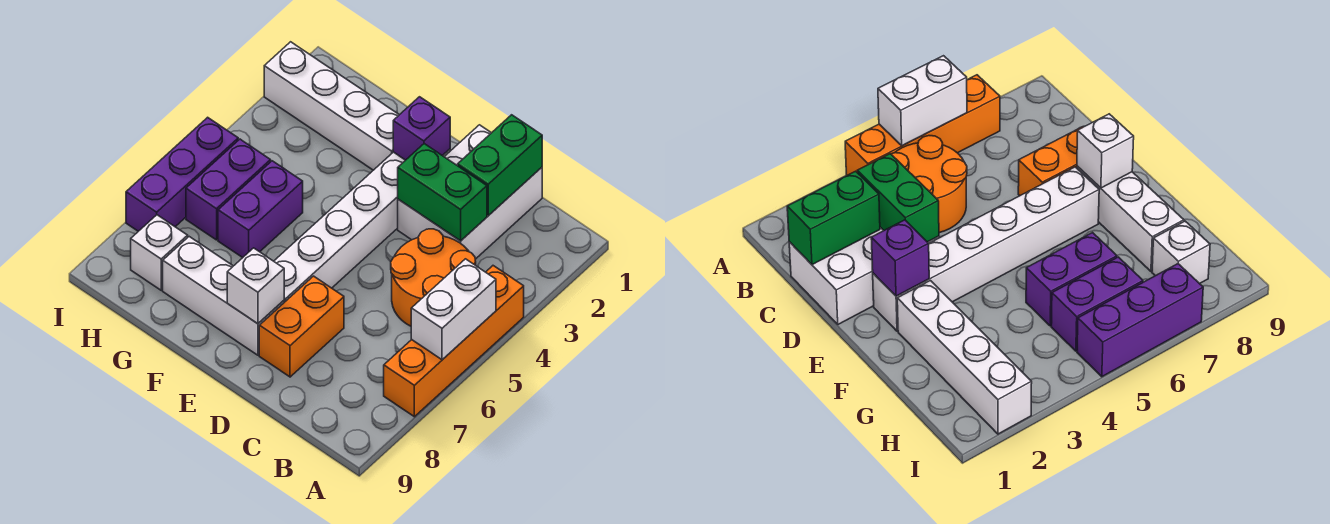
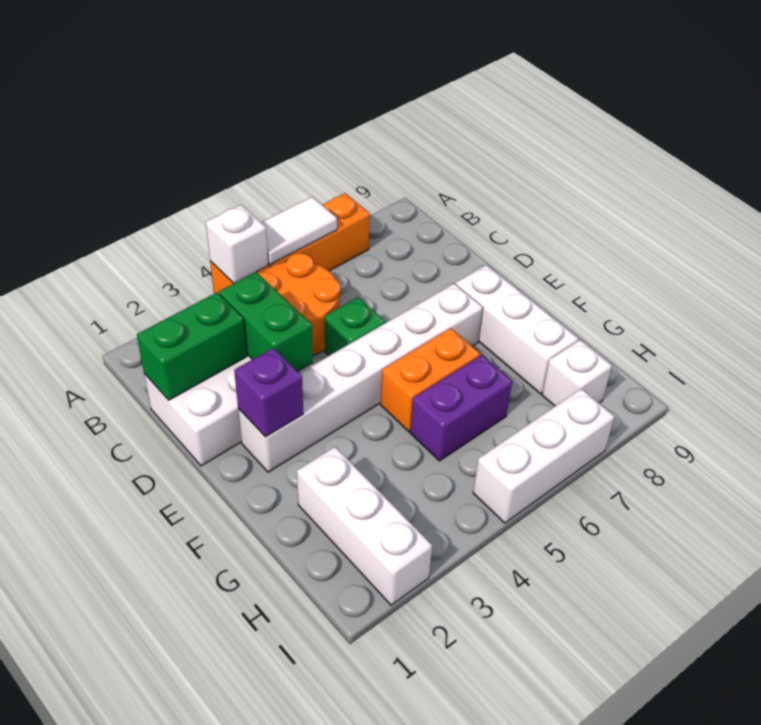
white brick A5:A6 level 2 -> white tile A5:A6 level 2
none -> green brick D5 level 1
orange brick D7:D8 level 1 -> orange brick F5:F6 level 1
white brick E8 level 2 -> white brick A4 level 2
white brick F2:I2 level 1 -> white brick G2:I2 level 1
purple brick H5:H6 level 1 -> none
purple brick I5:I7 level 1 -> white brick I5:I7 level 1

